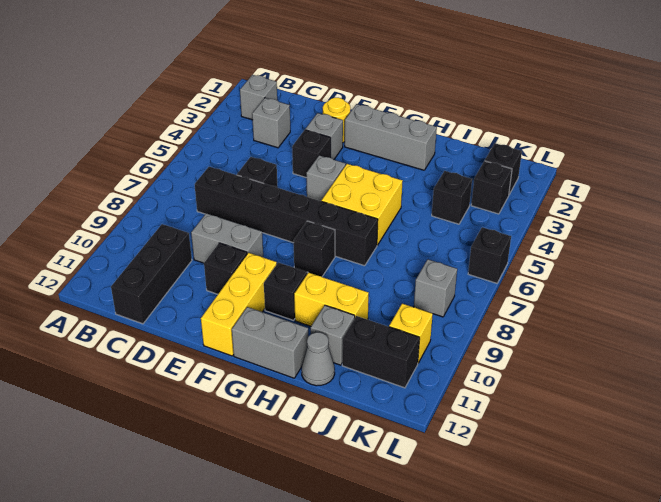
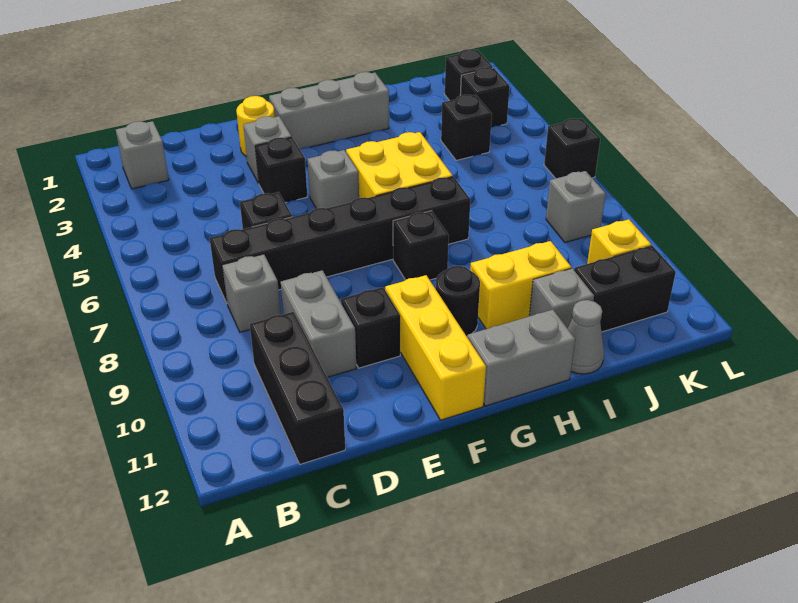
grey brick C3 level 1 -> grey brick C8 level 1
grey brick D9:E9 level 1 -> grey brick D9:D10 level 1
black brick G10 level 1 -> black round brick G10 level 1

